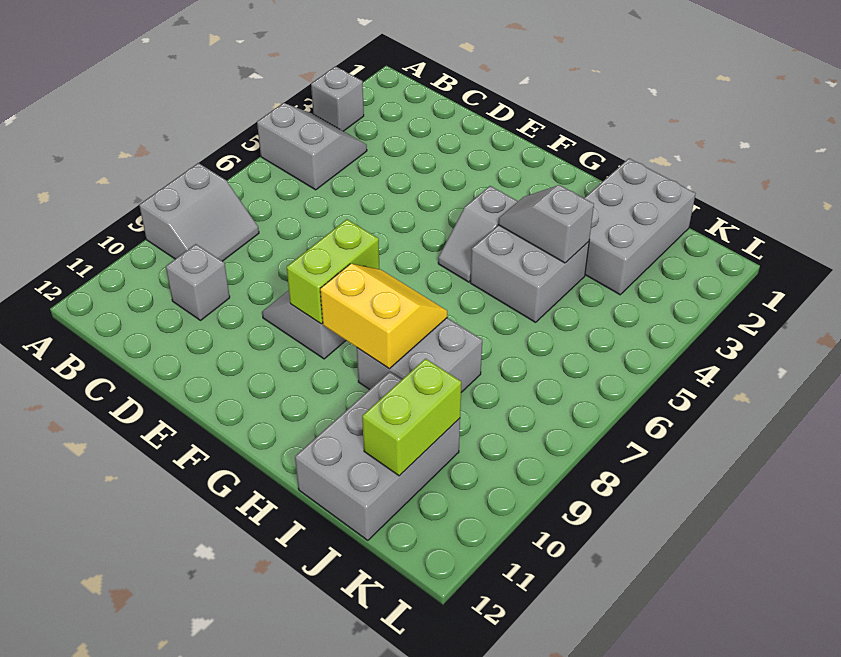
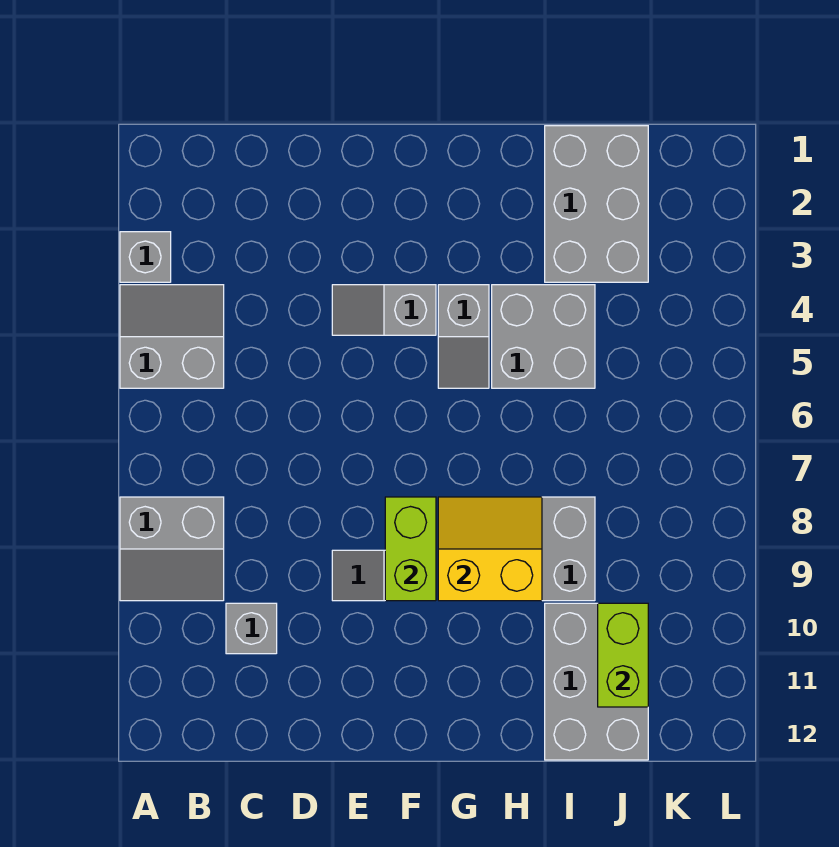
grey slope A8:B9 level 1 top A -> grey slope A8:B9 level 1 top 8
grey slope H4:I4 level 2 top I -> grey slope E4:F4 level 1 top F

